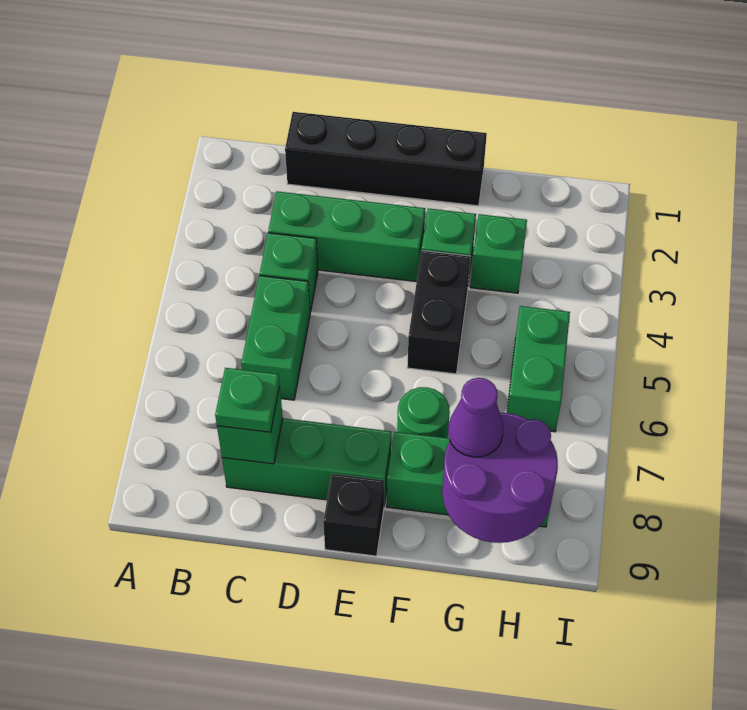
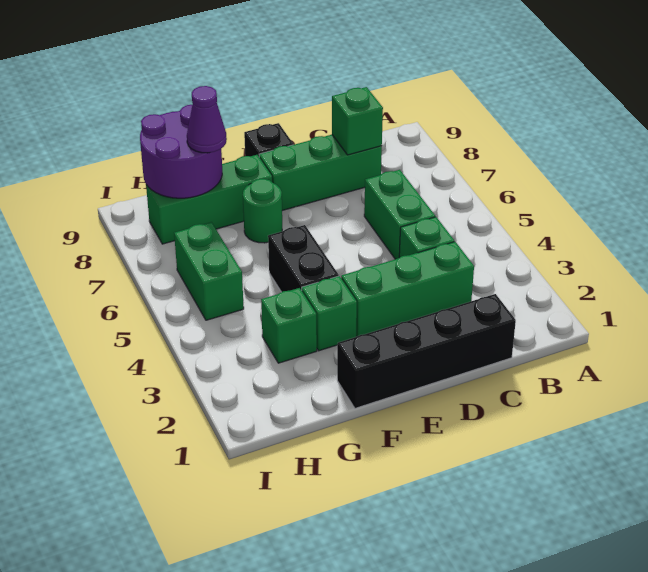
green plate C8 level 3 -> none

